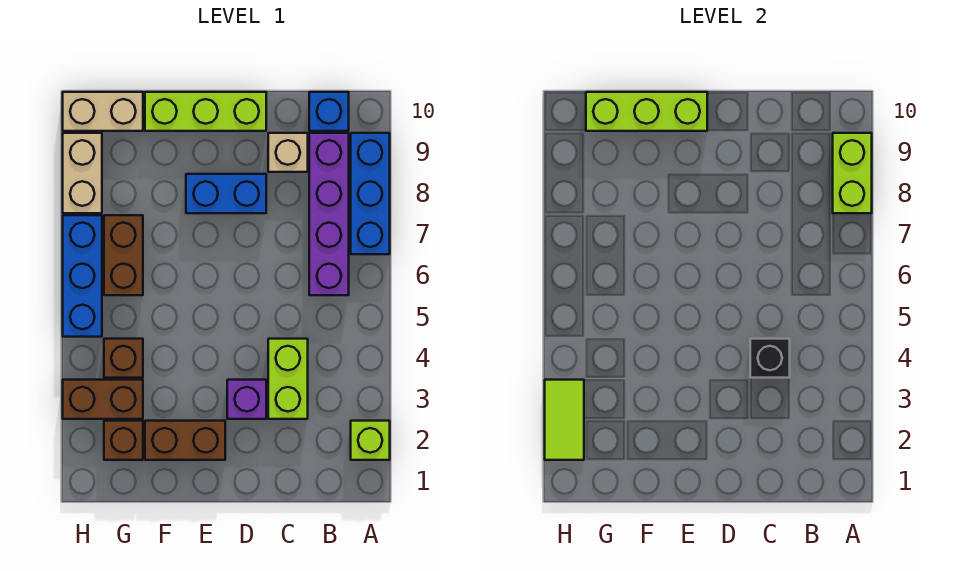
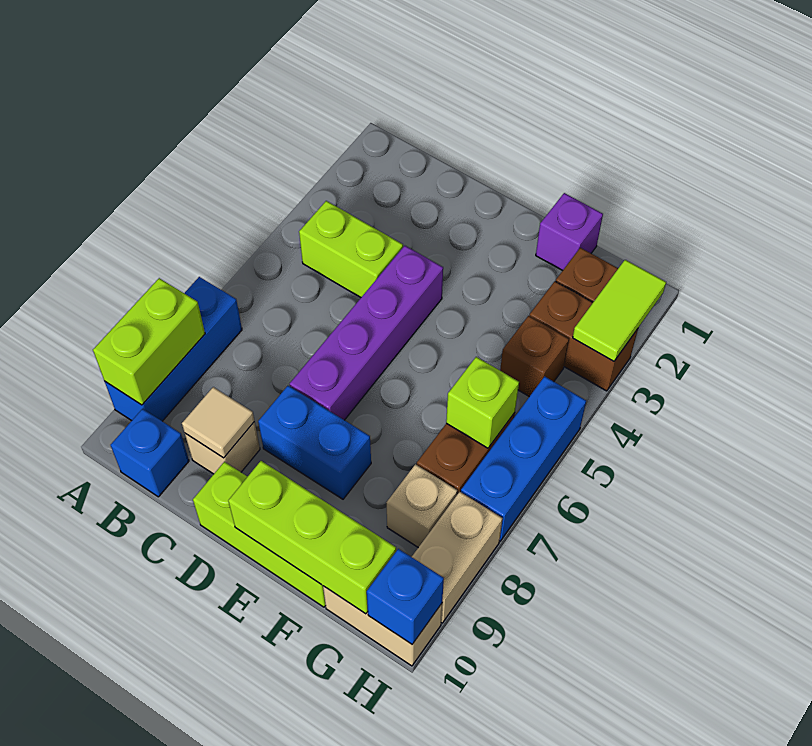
lime brick A2 level 1 -> lime brick G6 level 2
purple brick B6:B9 level 1 -> purple brick D4:D7 level 1
lime brick C3:C4 level 1 -> lime brick B4:C4 level 1
black brick C4 level 2 -> none
none -> tan tile C9 level 2
purple brick D3 level 1 -> purple brick F1 level 1
brown brick E2:F2 level 1 -> none
none -> tan brick G8 level 1
none -> blue brick H10 level 2

